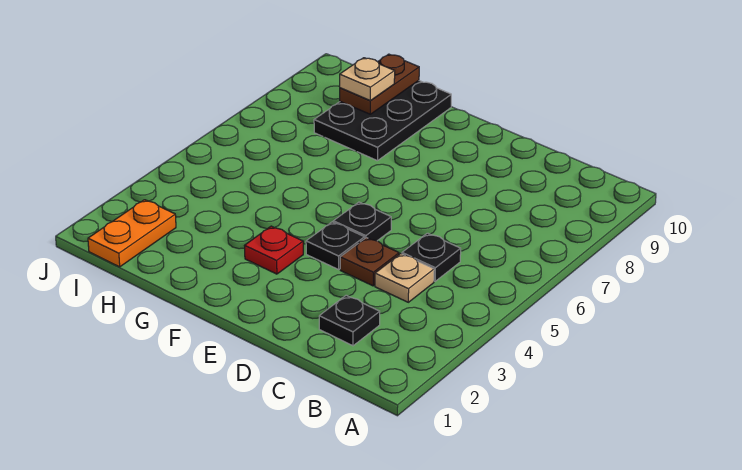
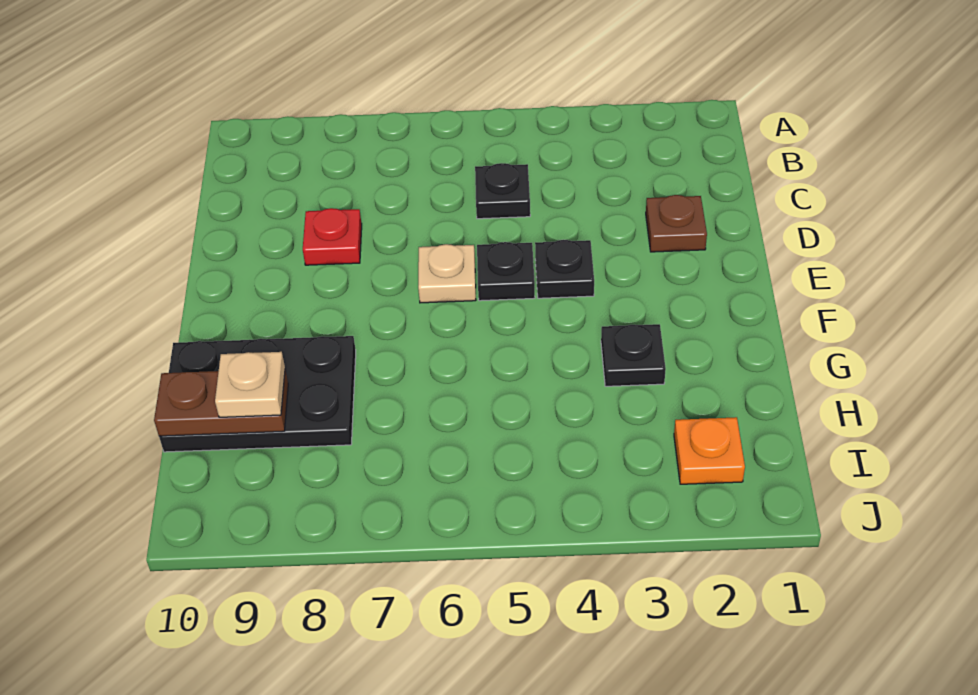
black plate C2 level 1 -> black plate G3 level 1
tan plate C4 level 1 -> tan plate E6 level 1
brown plate D4 level 1 -> brown plate D2 level 1
red plate F3 level 1 -> red plate D8 level 1
orange plate I1:I2 level 1 -> orange plate I2 level 1

